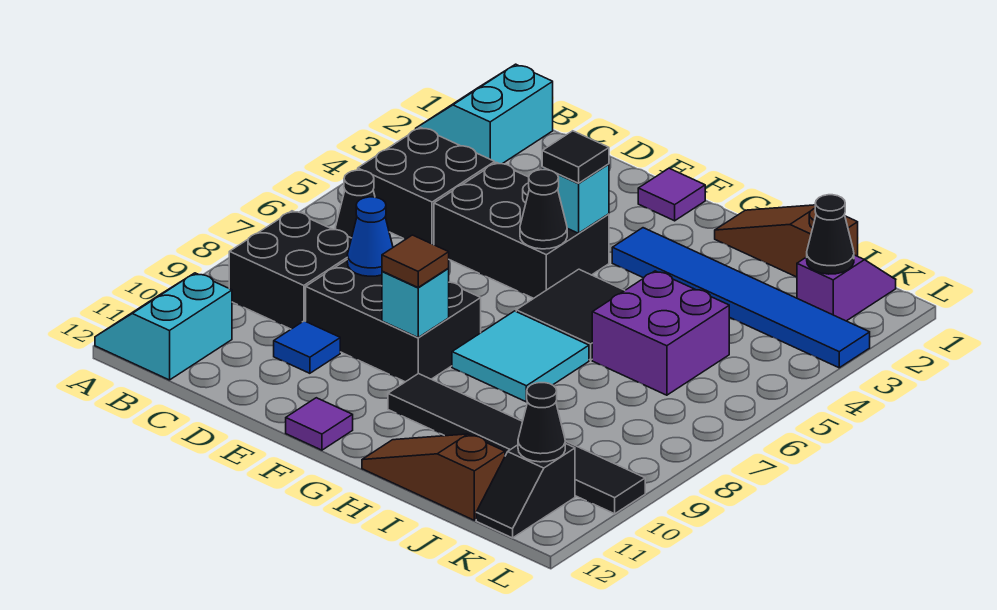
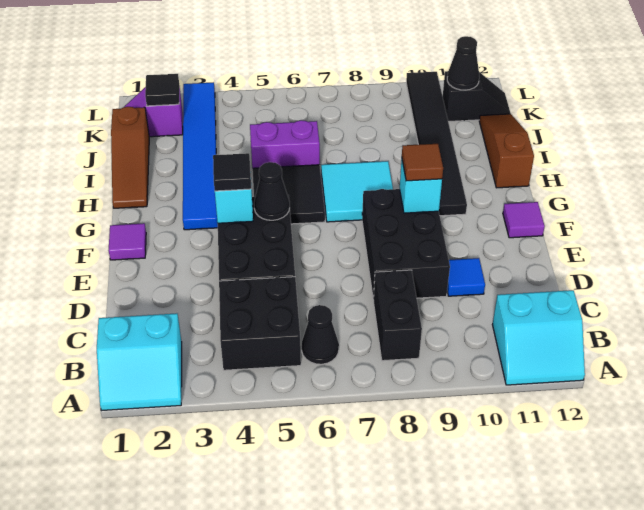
black brick B8:C9 level 1 -> black brick B8:C8 level 1
blue cone D8 level 2 -> none
brown slope H12:J12 level 1 top J -> brown slope H12:J12 level 1 top H
purple brick I5:J6 level 1 -> purple brick I5:I6 level 1
black cone K2 level 2 -> black tile K2 level 2

